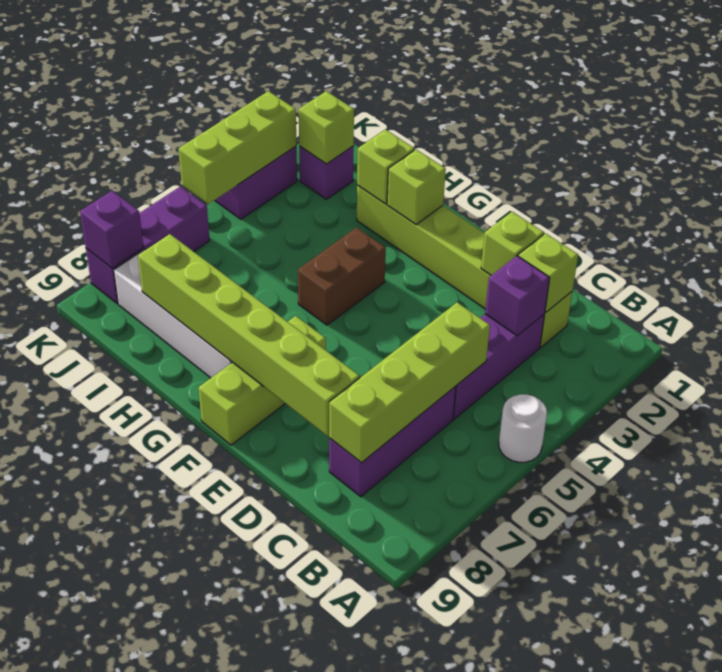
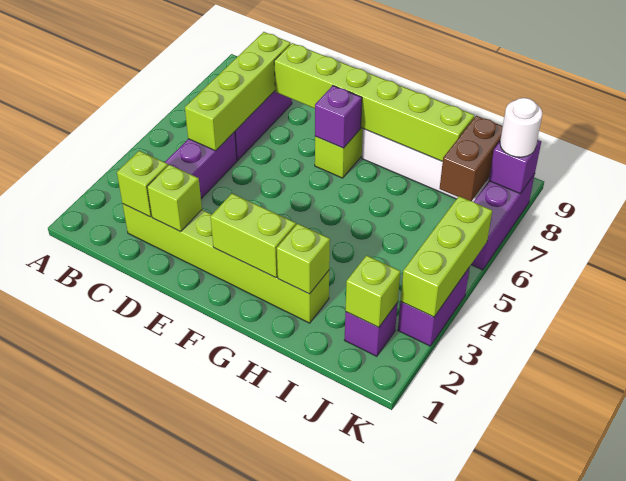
white round brick A5 level 1 -> white round brick K8 level 3
purple brick C3 level 2 -> purple brick F7 level 2
lime brick G2 level 2 -> lime brick F2:G2 level 2
brown brick G4:G5 level 1 -> brown brick J7:J8 level 2

